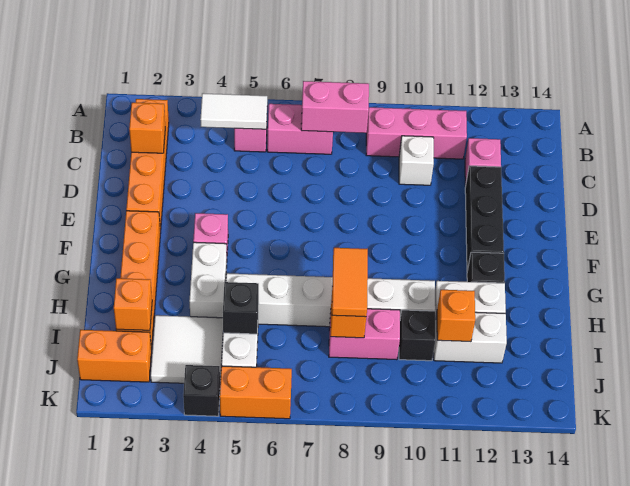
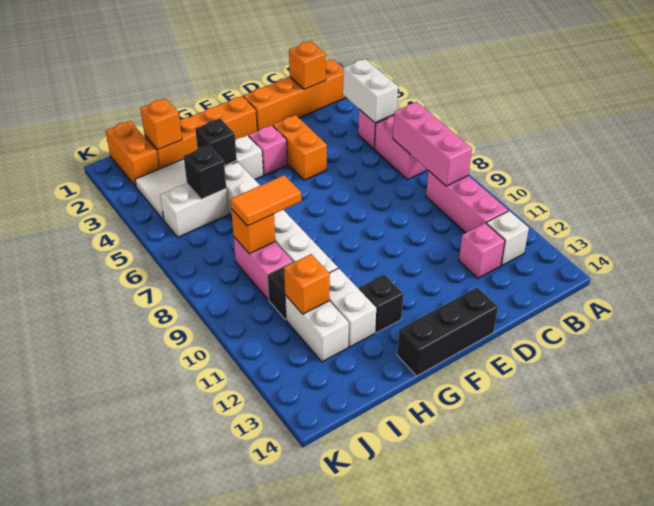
white tile B4:B5 level 2 -> white brick B4:B5 level 2
pink brick B7:B8 level 2 -> pink brick B7:B9 level 2
white brick C10 level 1 -> white brick B12 level 1
black brick D12:F12 level 1 -> black brick E14:G14 level 1
black brick K4 level 1 -> black brick H4 level 2
orange brick K5:K6 level 1 -> orange brick E4:E5 level 1

